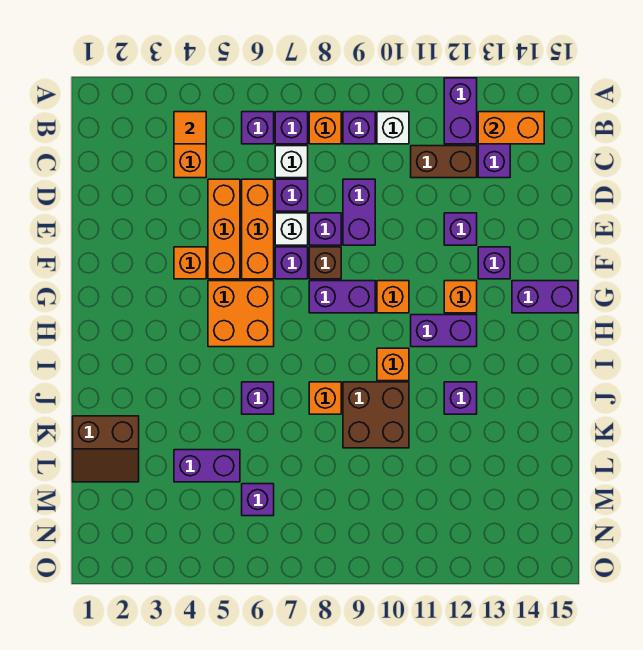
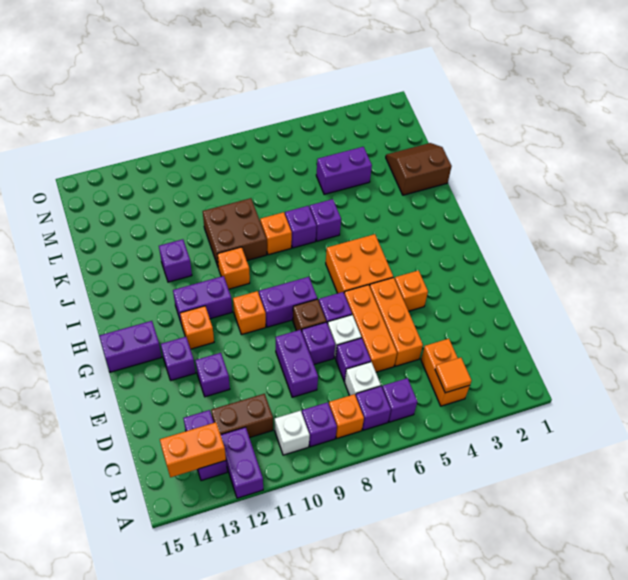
purple brick M6 level 1 -> purple brick J7 level 1

